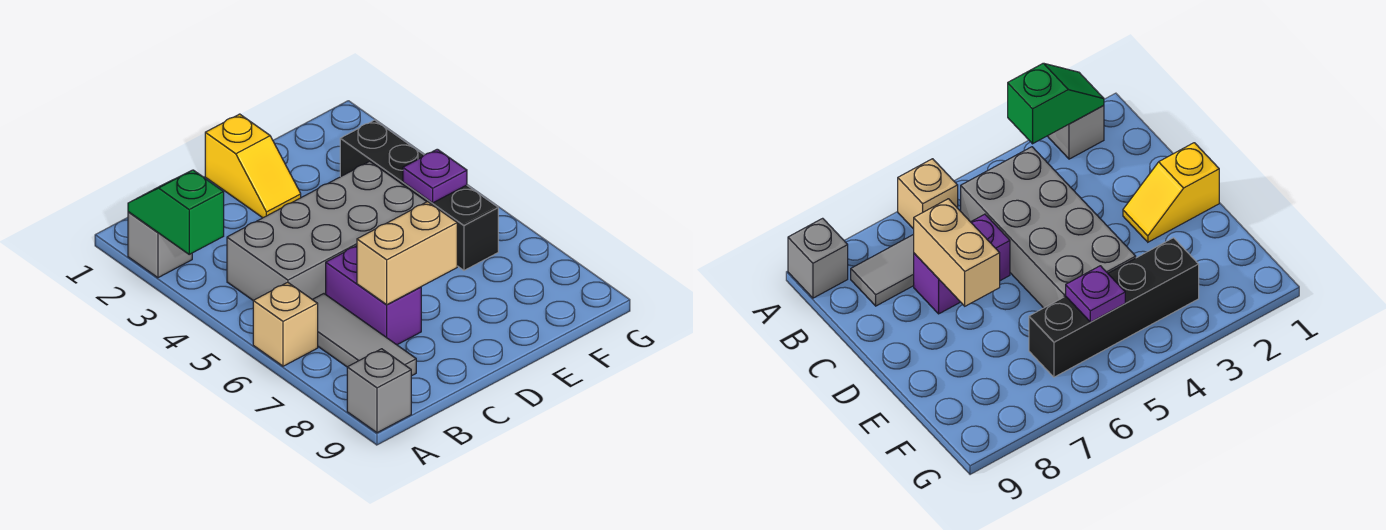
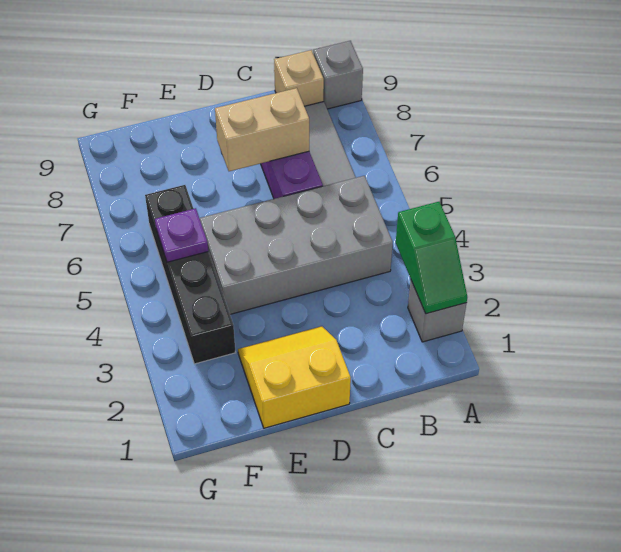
tan brick A6 level 1 -> tan brick B9 level 1
yellow slope D1:D2 level 1 top 1 -> yellow slope D1:E2 level 1 top 1

